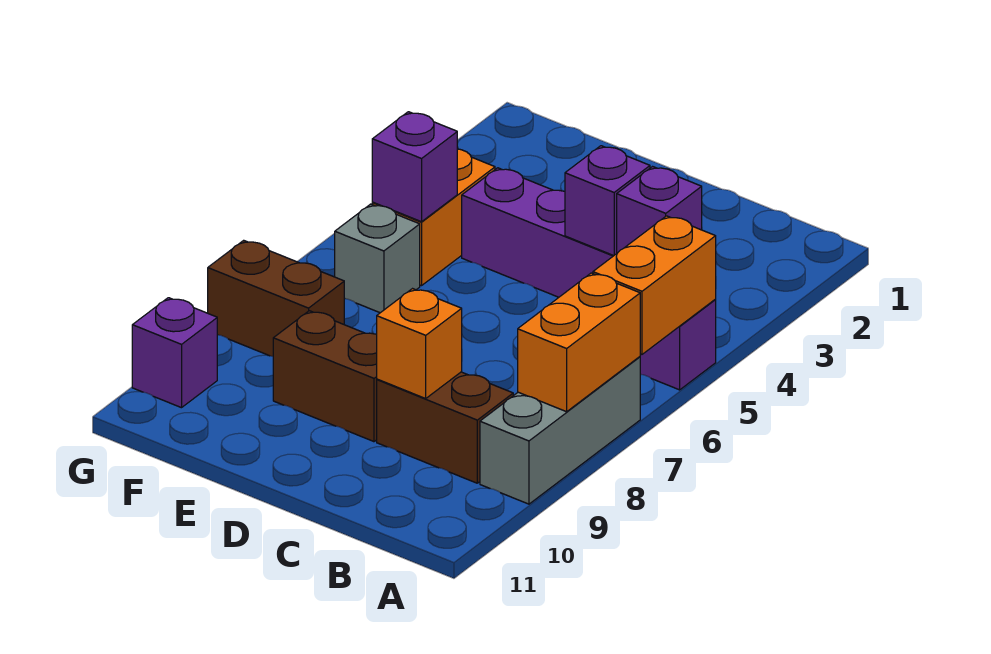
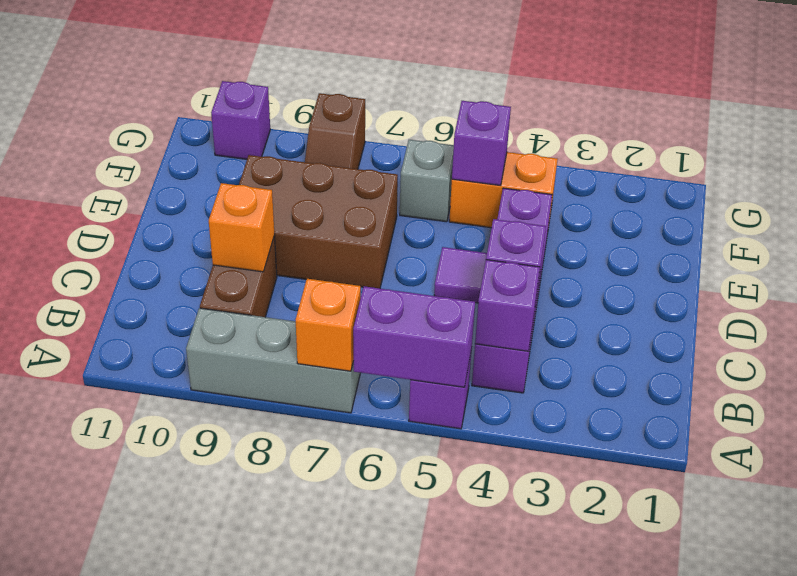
orange brick A5:A6 level 2 -> purple brick A5:A6 level 2
orange brick A7:A8 level 2 -> orange brick A7 level 2
none -> purple tile D5 level 1
brown brick D9:E9 level 1 -> brown brick D7:E9 level 1
brown brick F8:G8 level 1 -> brown slope F8:G8 level 1 top G

